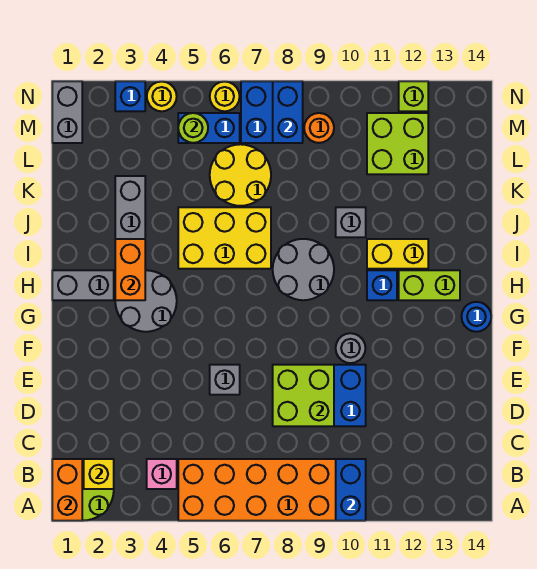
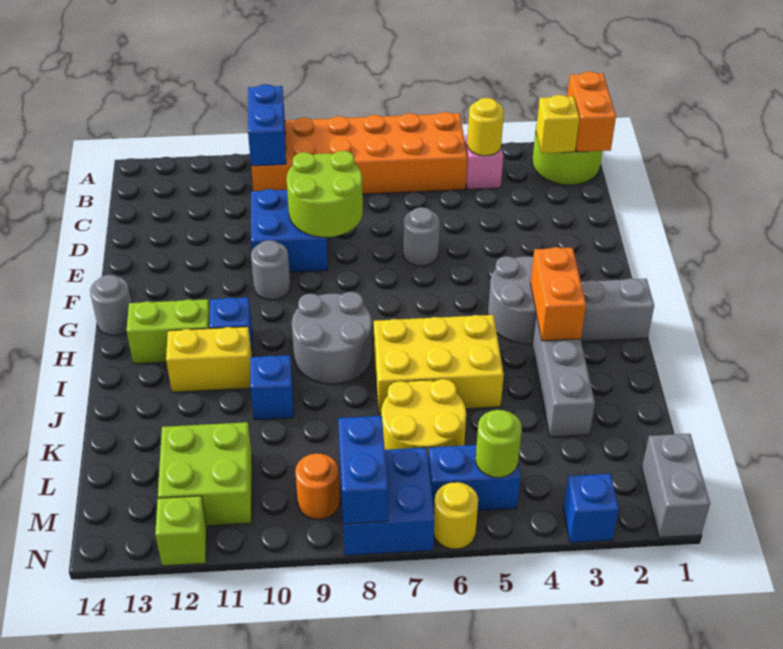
lime brick D8:E9 level 2 -> lime round brick D8:E9 level 2
grey brick E6 level 1 -> grey round brick E6 level 1
blue round brick G14 level 1 -> grey round brick G14 level 1
grey brick J10 level 1 -> blue brick J10 level 1
yellow round brick N4 level 1 -> yellow round brick B4 level 2

